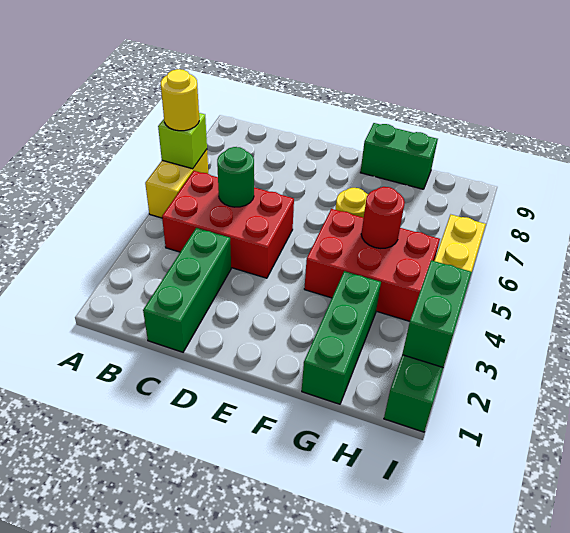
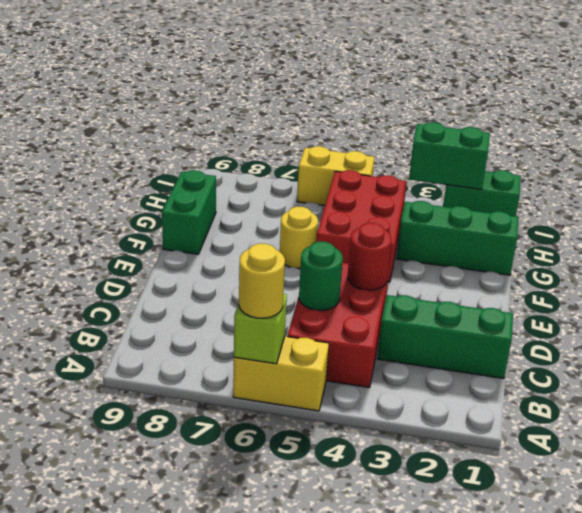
red round brick G5 level 2 -> red round brick D4 level 2

